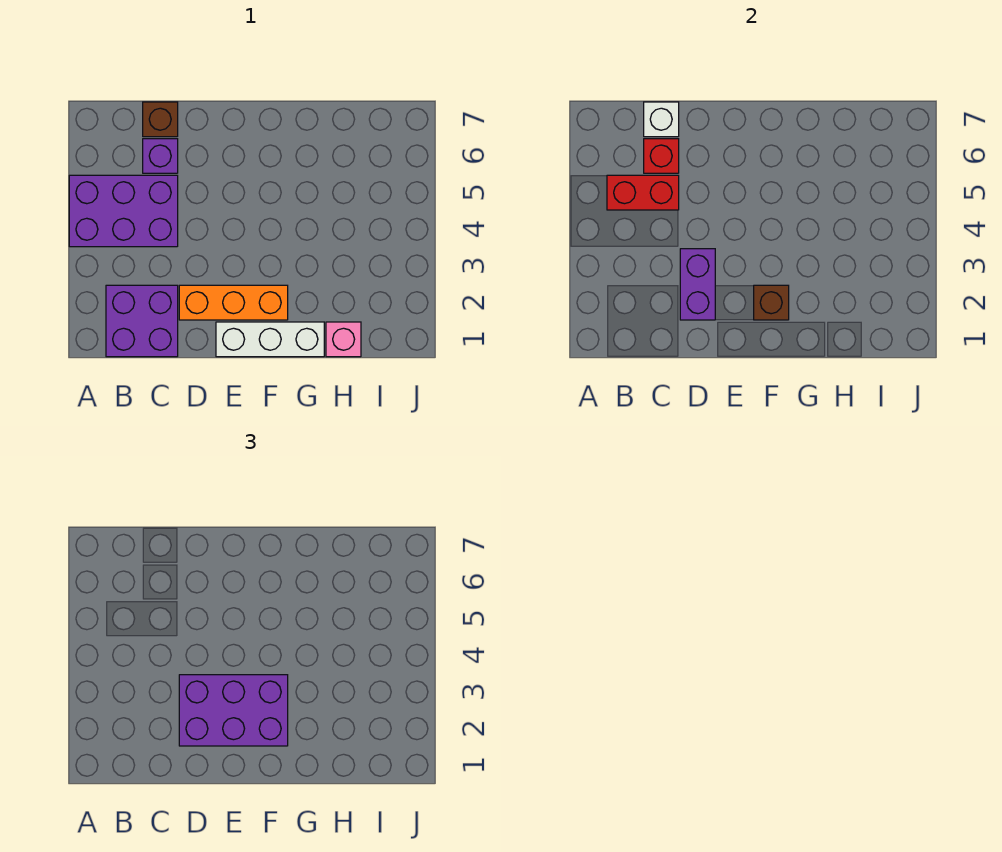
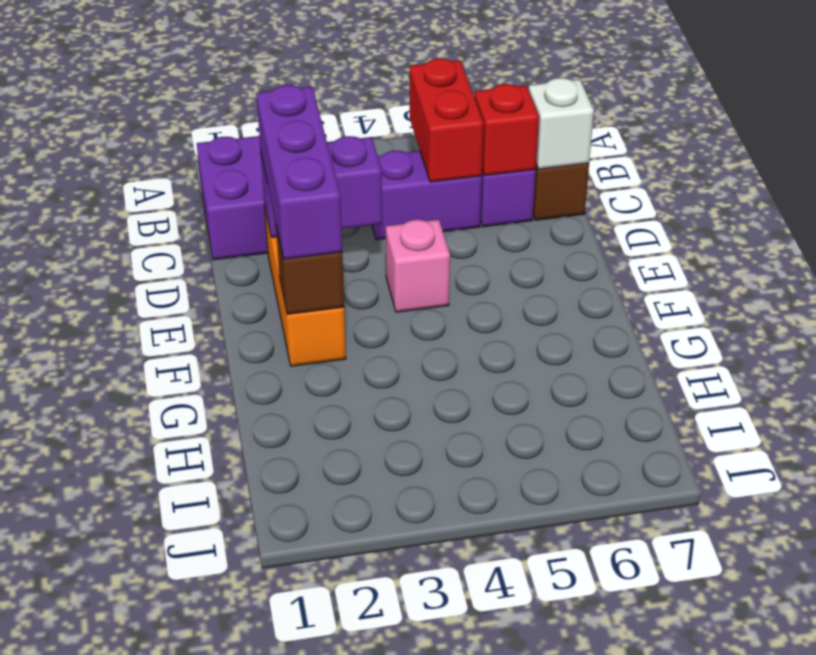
purple brick A4:C5 level 1 -> purple brick C4:C5 level 1
purple brick D2:F3 level 3 -> purple brick D2:F2 level 3
white brick E1:G1 level 1 -> none
pink brick H1 level 1 -> pink brick E4 level 1

